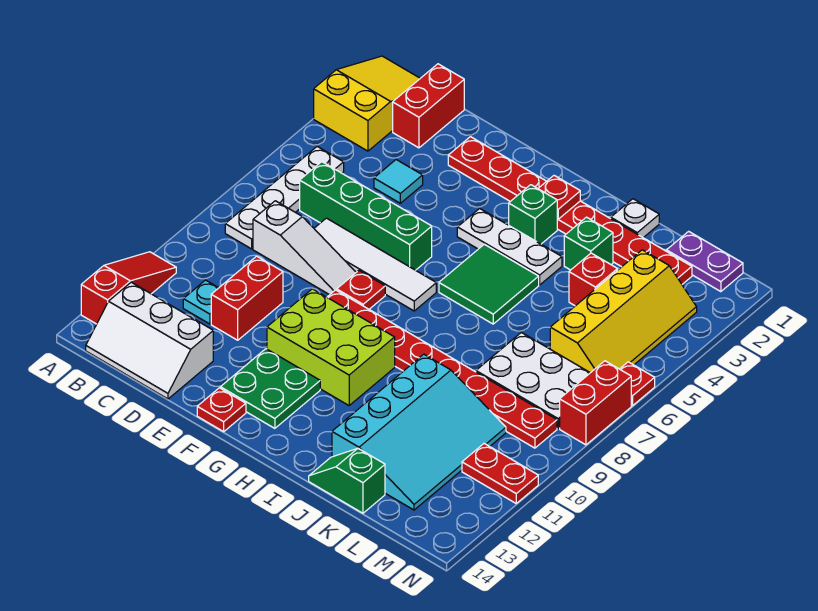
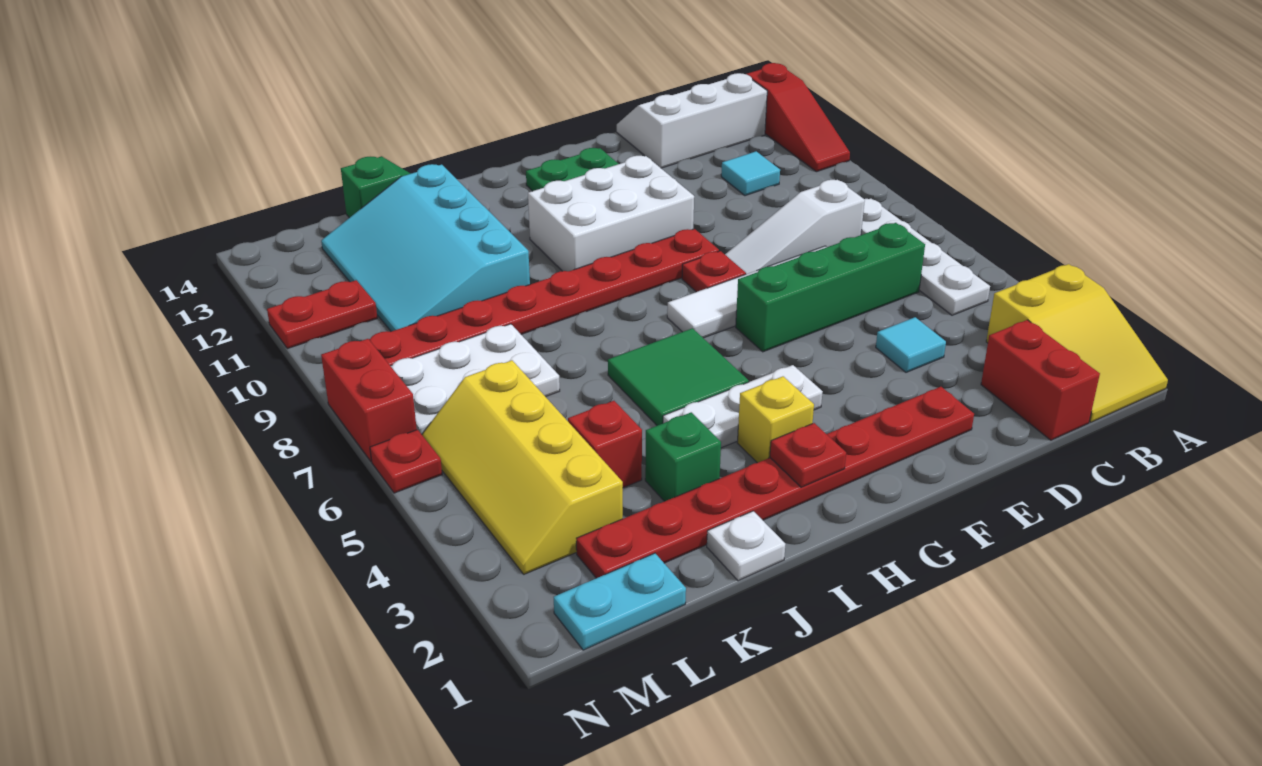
cyan plate C11 level 1 -> cyan tile C11 level 1
red brick D10:D11 level 1 -> none
lime brick F10:H11 level 1 -> white brick F10:H11 level 1
red plate F14 level 1 -> none
green brick H3 level 1 -> yellow brick H3 level 1
purple plate L1:M1 level 1 -> cyan plate L1:M1 level 1

